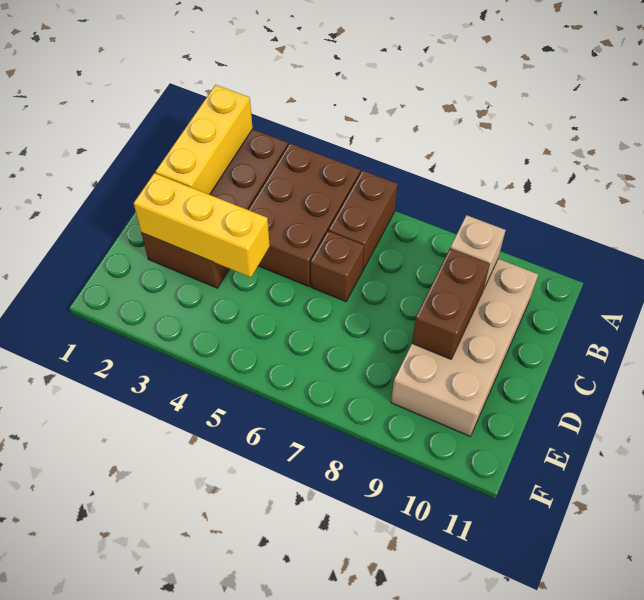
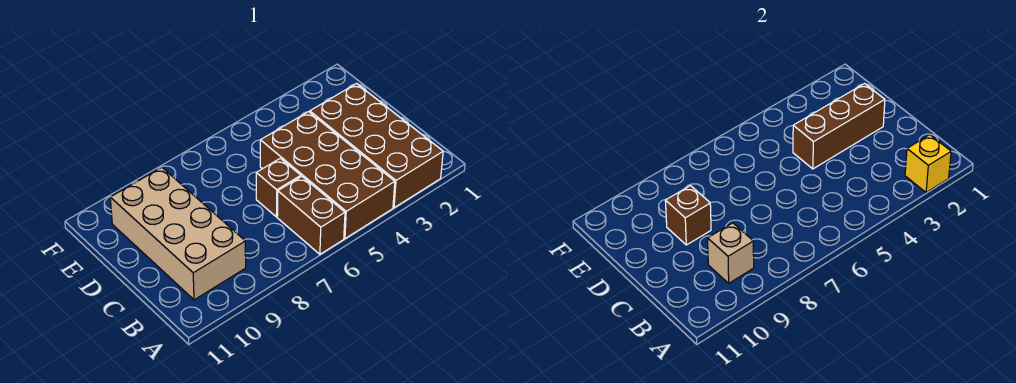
yellow brick A2:C2 level 2 -> yellow brick A2 level 2
brown brick A4:C5 level 1 -> brown brick A4:D5 level 1
brown brick C9:D9 level 2 -> brown brick D9 level 2
yellow brick D2:D4 level 2 -> brown brick D2:D4 level 2

